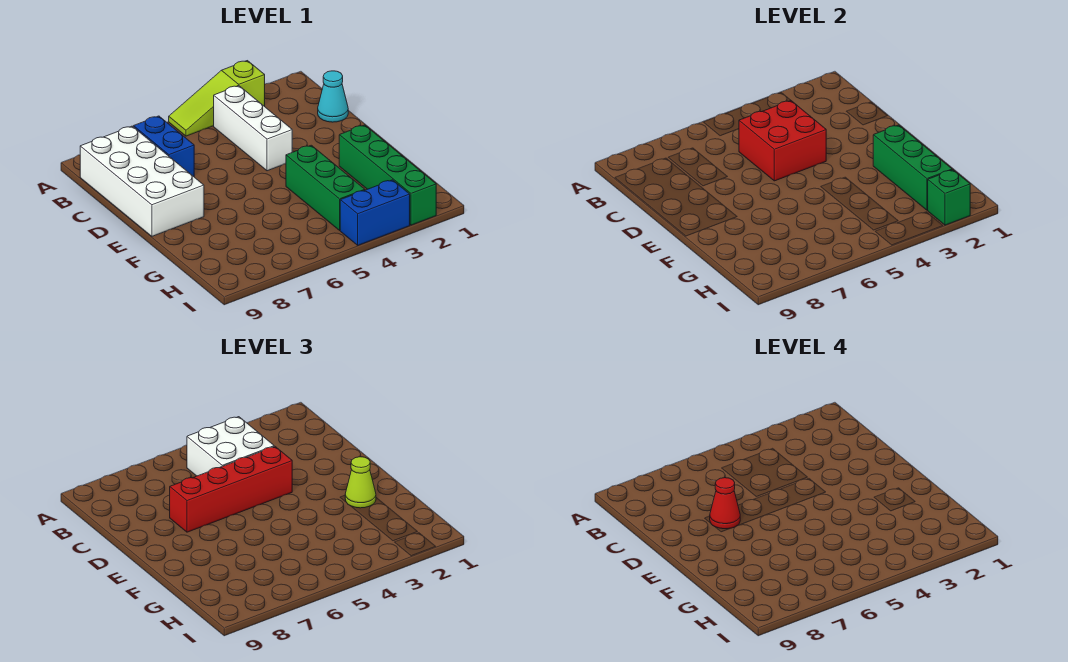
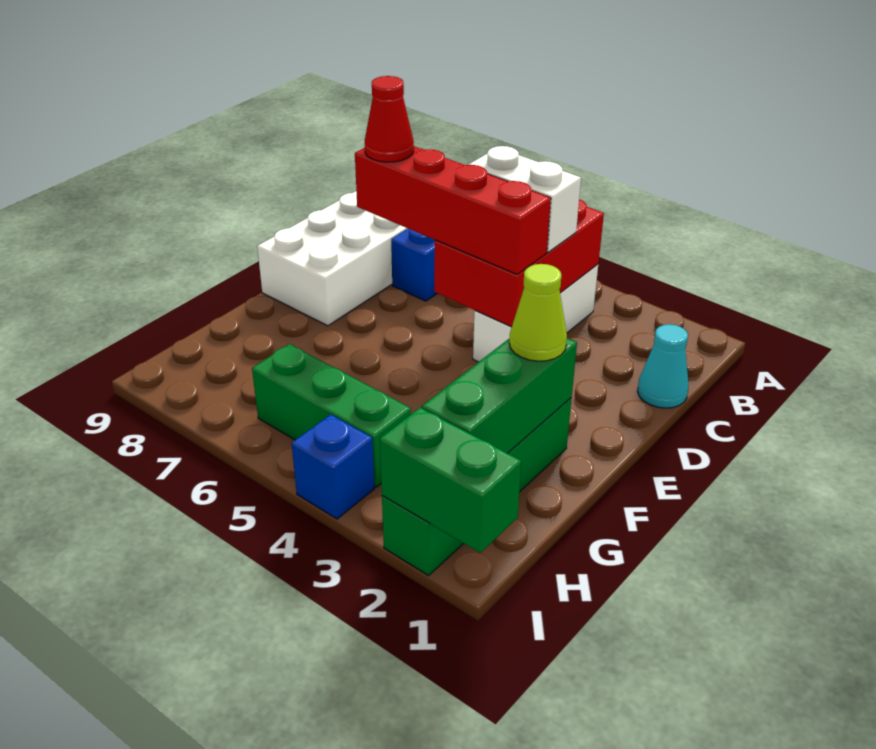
lime slope A3:A5 level 1 top 3 -> none
white brick B4:C5 level 3 -> white brick C4:C5 level 3
red brick C4:D5 level 2 -> red brick B4:D5 level 2
green brick F4:H4 level 1 -> green brick H4:H6 level 1
green brick I2 level 2 -> green brick I1:I2 level 2
blue brick I3:I4 level 1 -> blue brick I4 level 1

